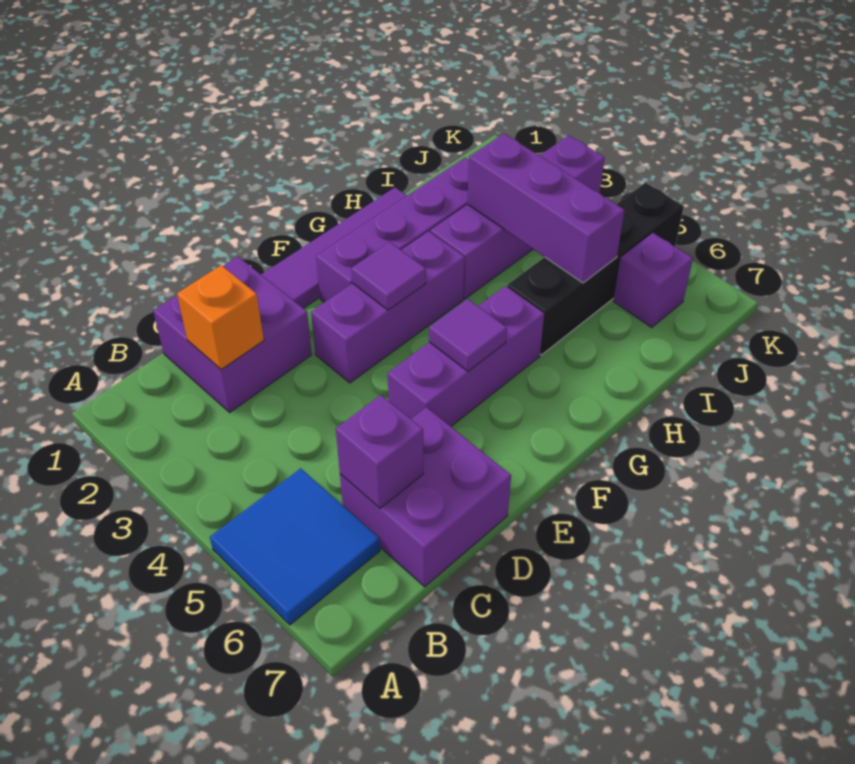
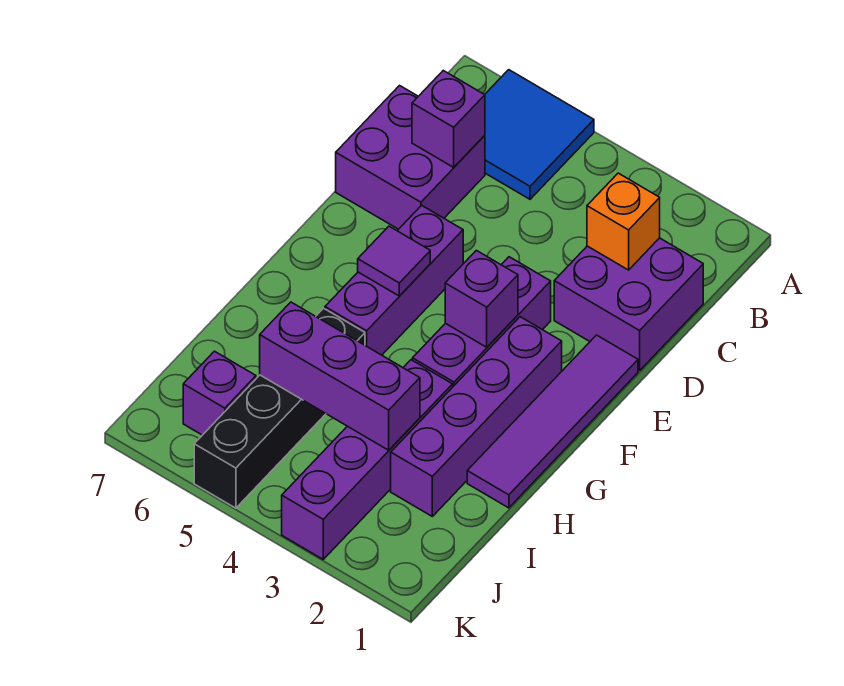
purple tile F3 level 2 -> purple brick F3 level 2

